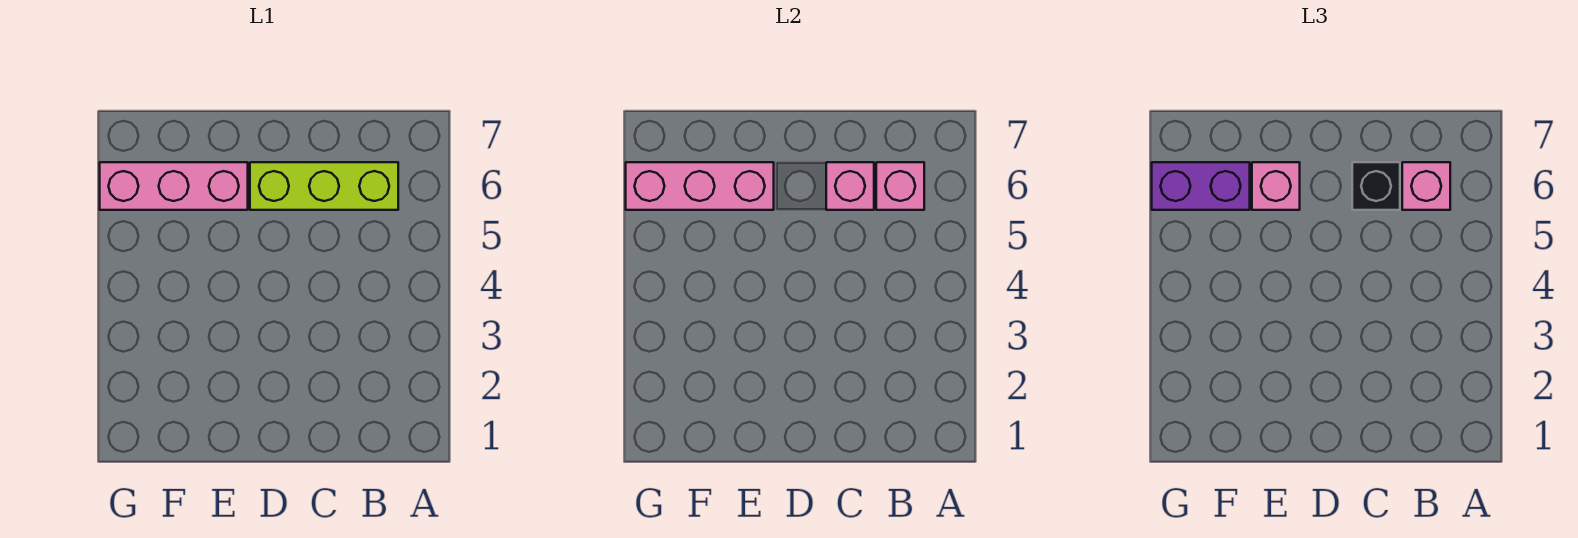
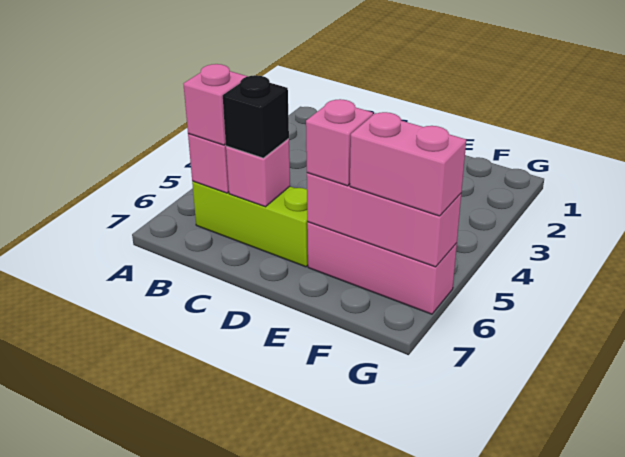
purple brick F6:G6 level 3 -> pink brick F6:G6 level 3

